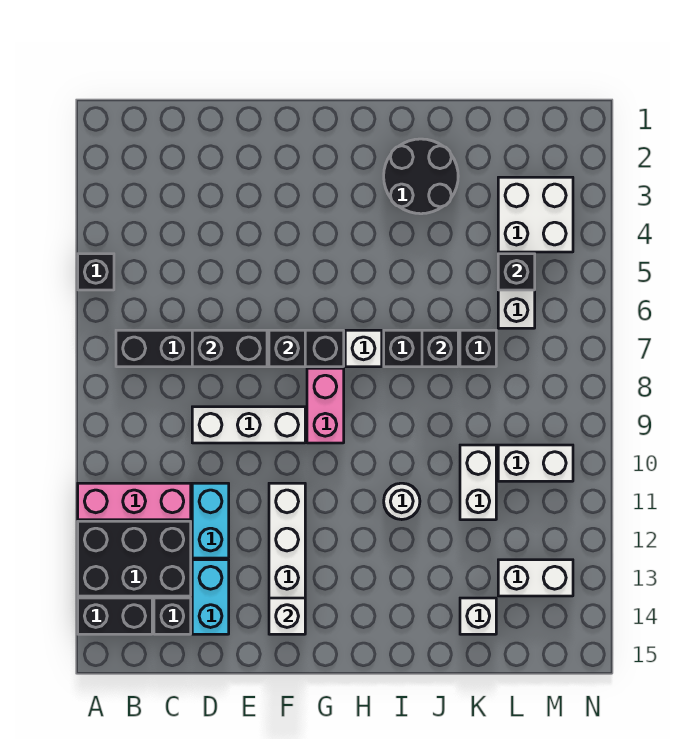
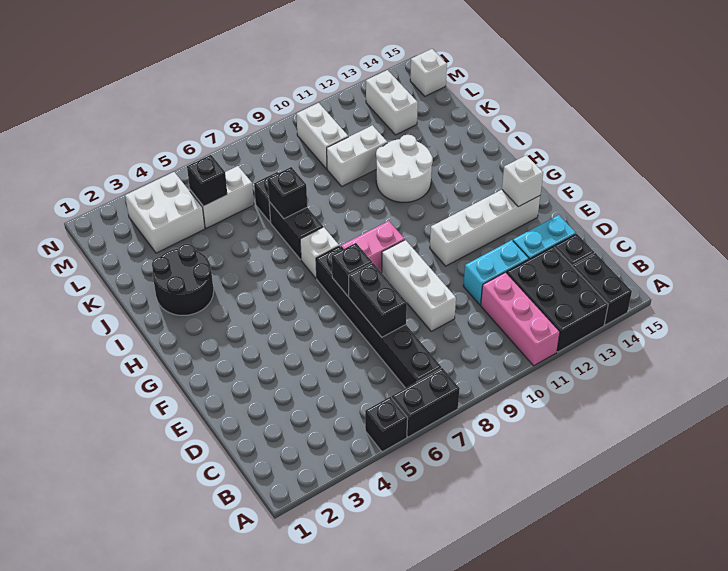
none -> black brick A6:A7 level 1
white round brick I11 level 1 -> white round brick I11:J12 level 1
white brick K14 level 1 -> white brick M15 level 1

